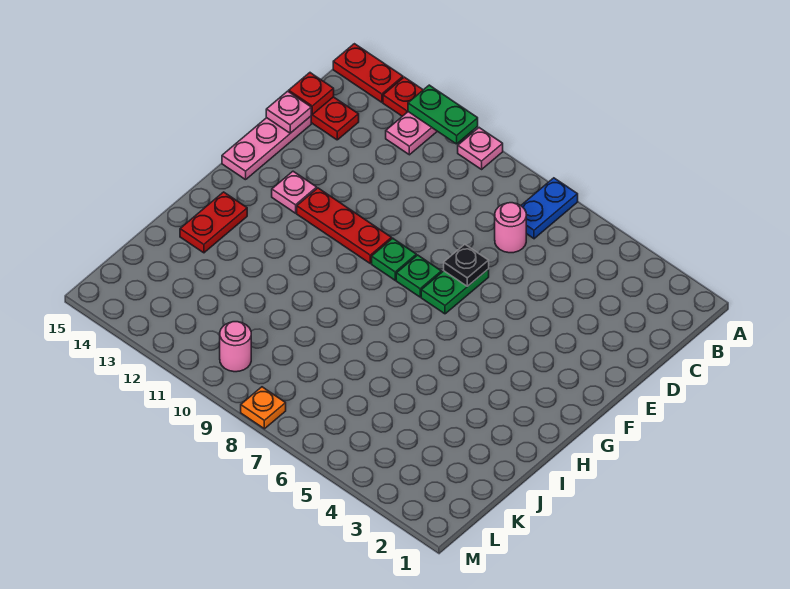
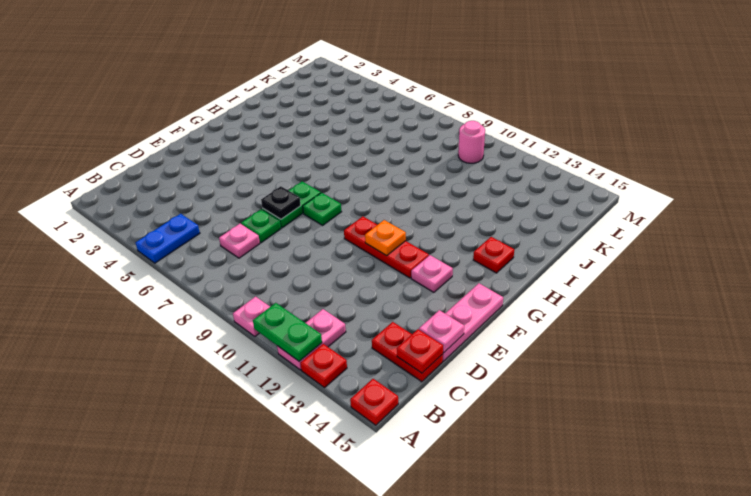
blue plate A7:B7 level 1 -> blue plate A5:B5 level 1
red plate A14:A15 level 1 -> red plate A15 level 1
pink round brick C7 level 1 -> pink plate C7 level 1
green plate F9 level 1 -> green plate D7 level 1
red plate H14:I14 level 1 -> red plate H14 level 1
orange plate M8 level 1 -> orange plate F11 level 2

